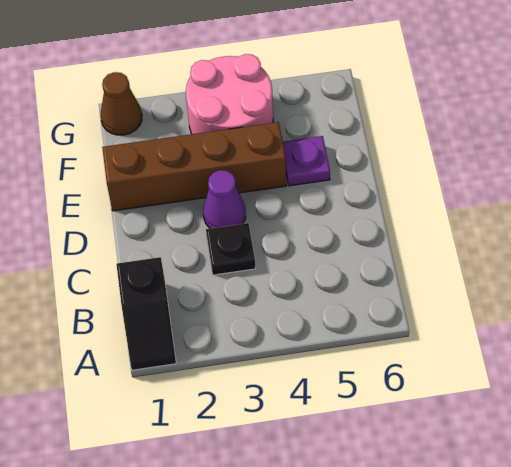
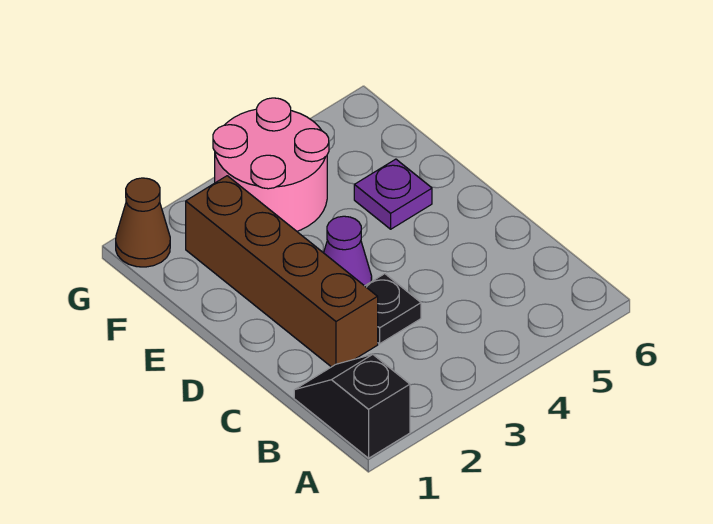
black slope A1:B1 level 1 top B -> black slope A1:B1 level 1 top A
brown brick E1:E4 level 1 -> brown brick C2:F2 level 1

